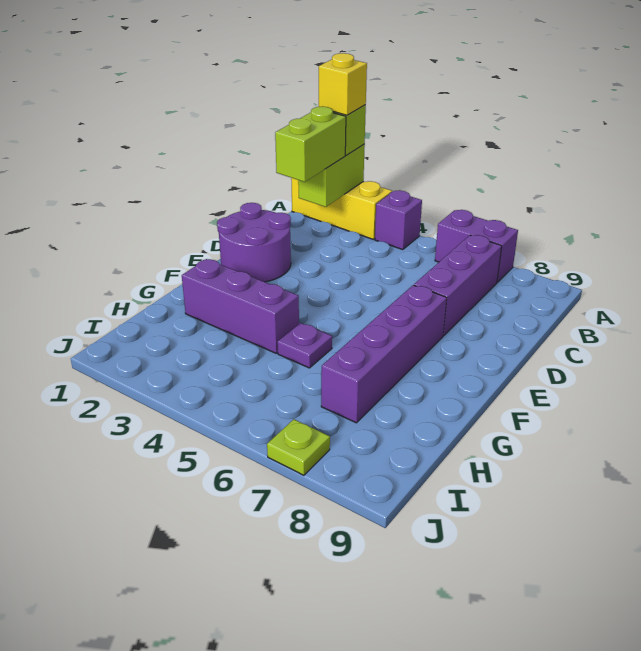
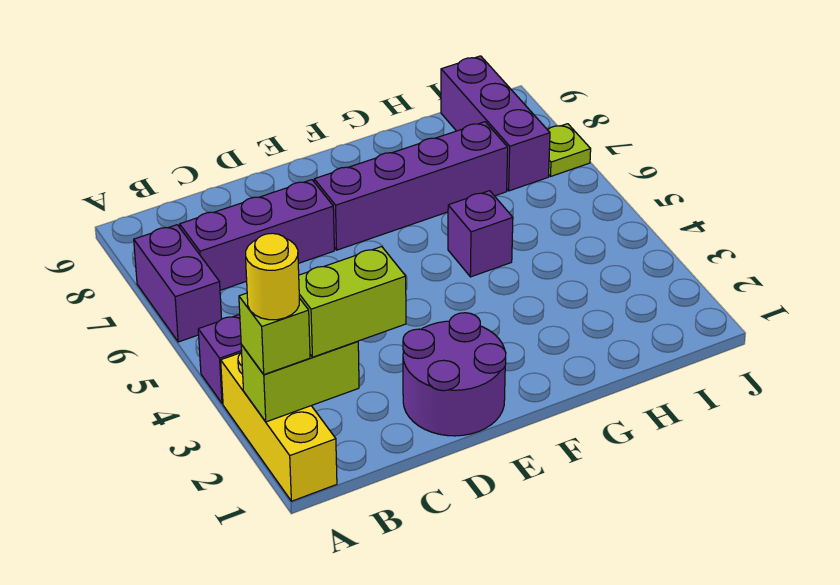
yellow brick A2 level 4 -> yellow round brick A2 level 4
purple brick G2:G4 level 1 -> purple brick I7:I9 level 1
purple plate G5 level 1 -> purple brick G5 level 1

